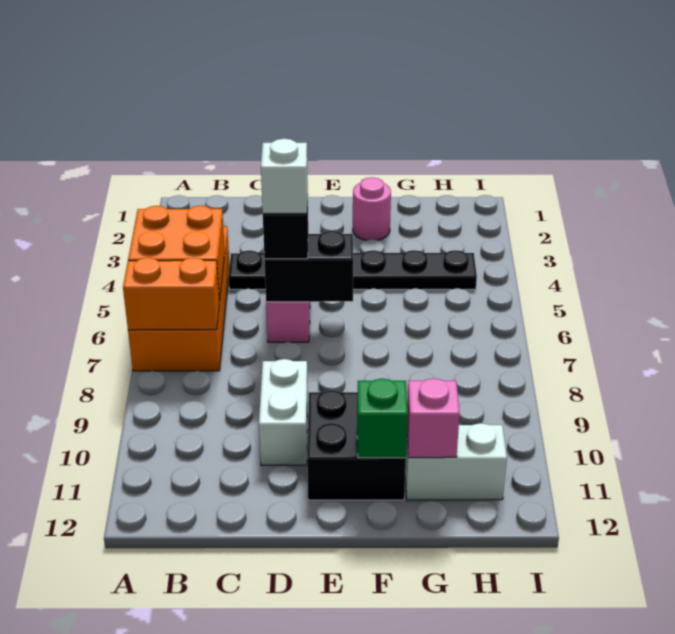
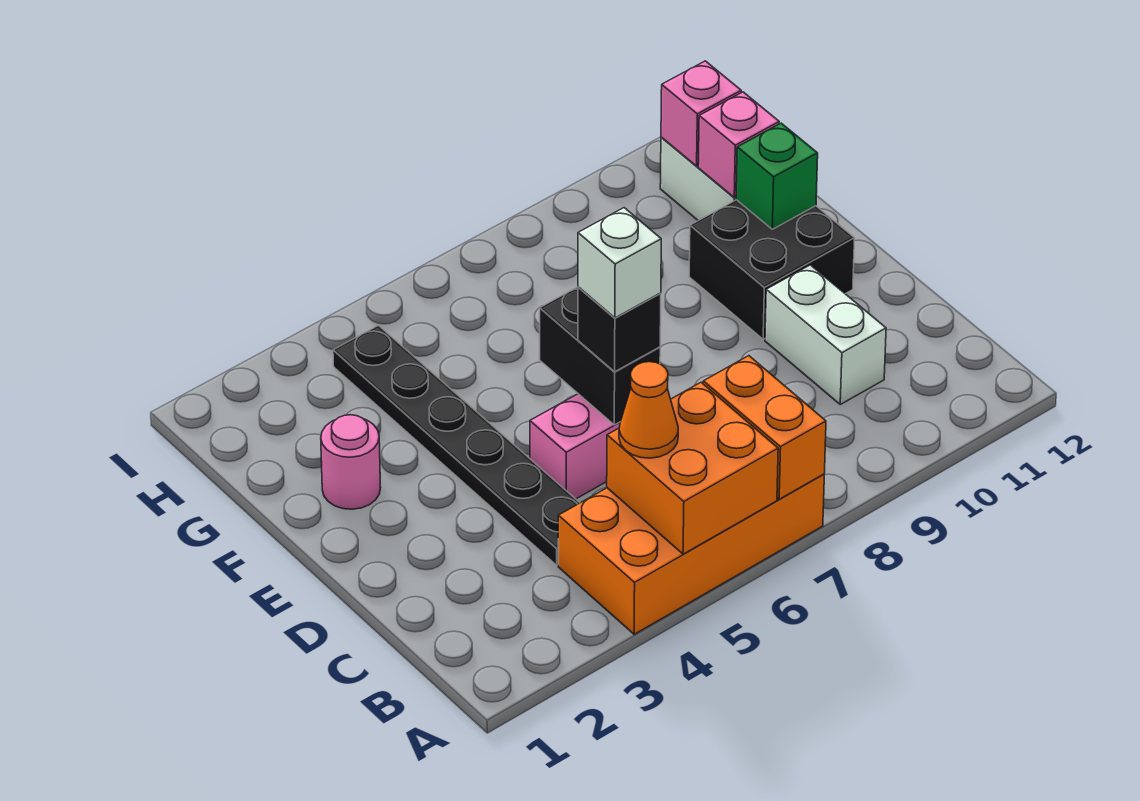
none -> orange cone B5 level 3
white brick D9:D10 level 1 -> white brick C10:D10 level 1
none -> pink brick H11 level 2

